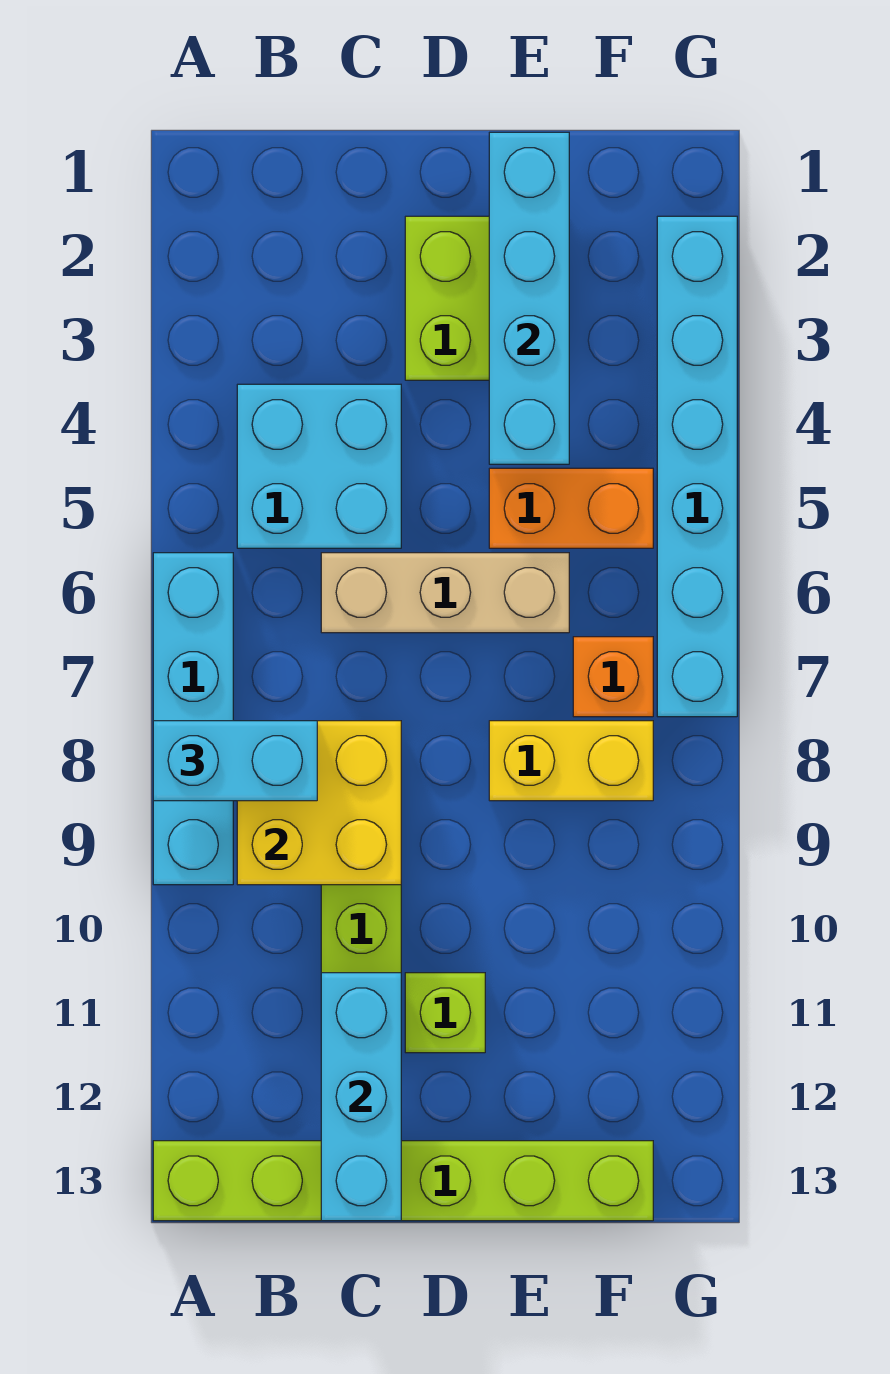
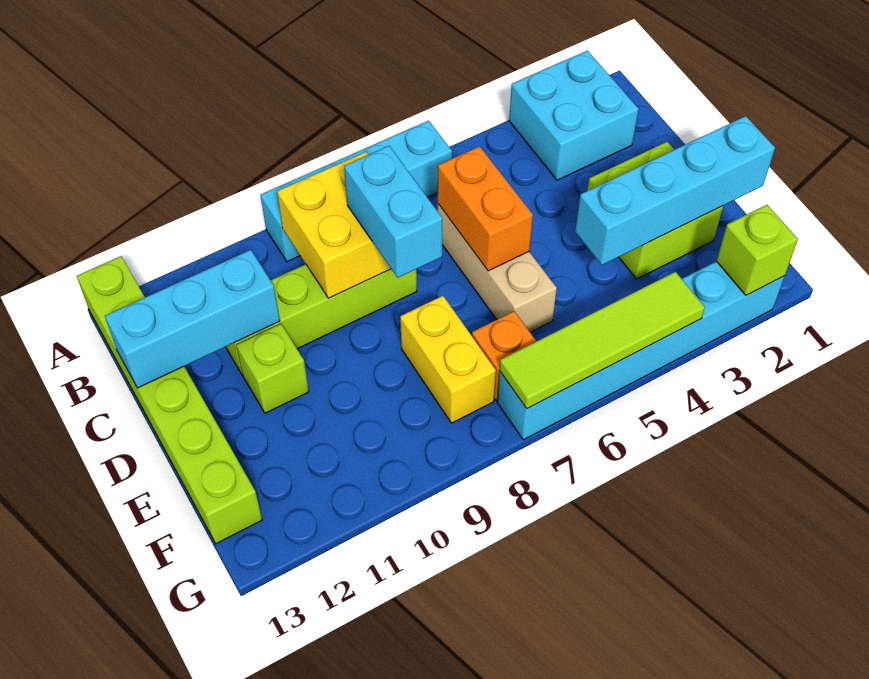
cyan brick A8:B8 level 3 -> cyan brick C8:D8 level 3
cyan brick B4:C5 level 1 -> cyan brick A2:B3 level 1
orange brick E5:F5 level 1 -> orange brick C6:D6 level 2
none -> lime brick G2 level 2
none -> lime tile G4:G7 level 2

